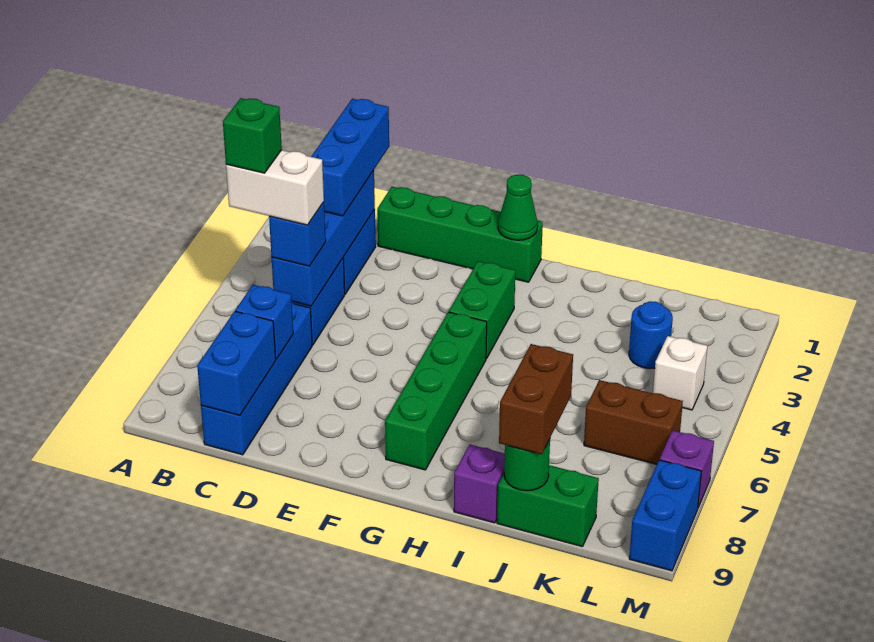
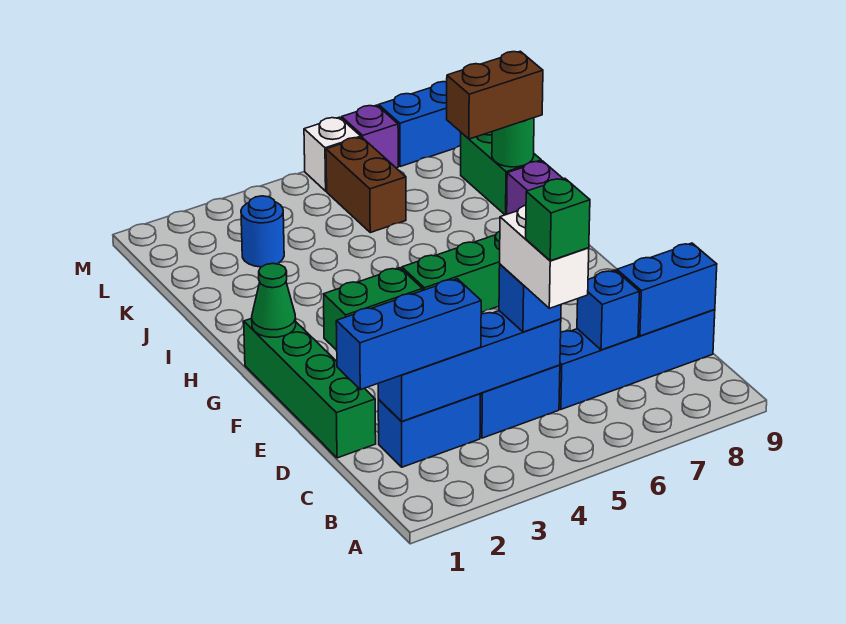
white brick L4 level 1 -> white brick M6 level 1

